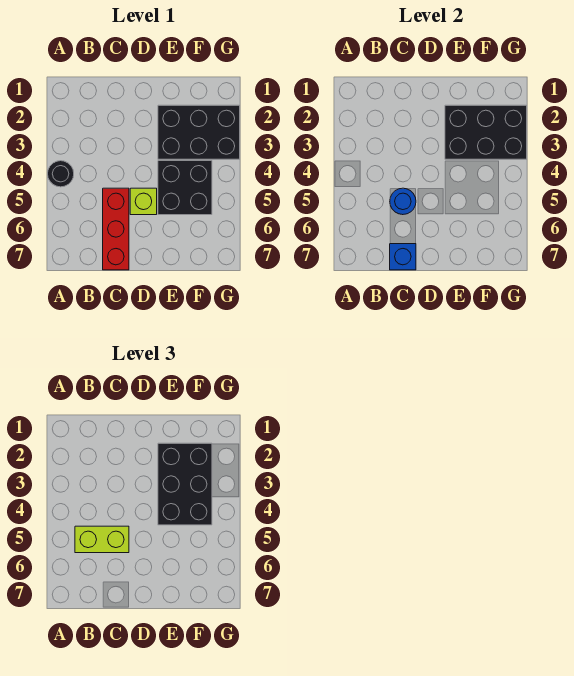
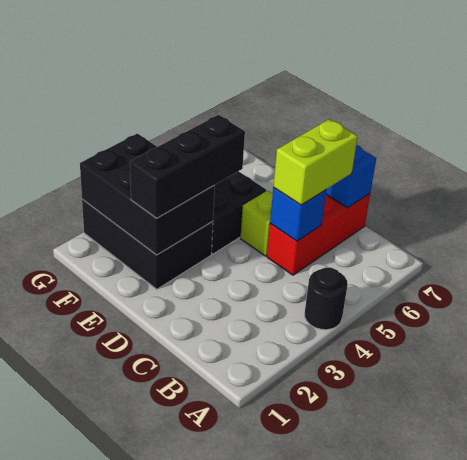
lime brick B5:C5 level 3 -> lime brick C5:C6 level 3
blue round brick C5 level 2 -> blue brick C5 level 2
black brick E2:F4 level 3 -> black brick E2:E4 level 3

